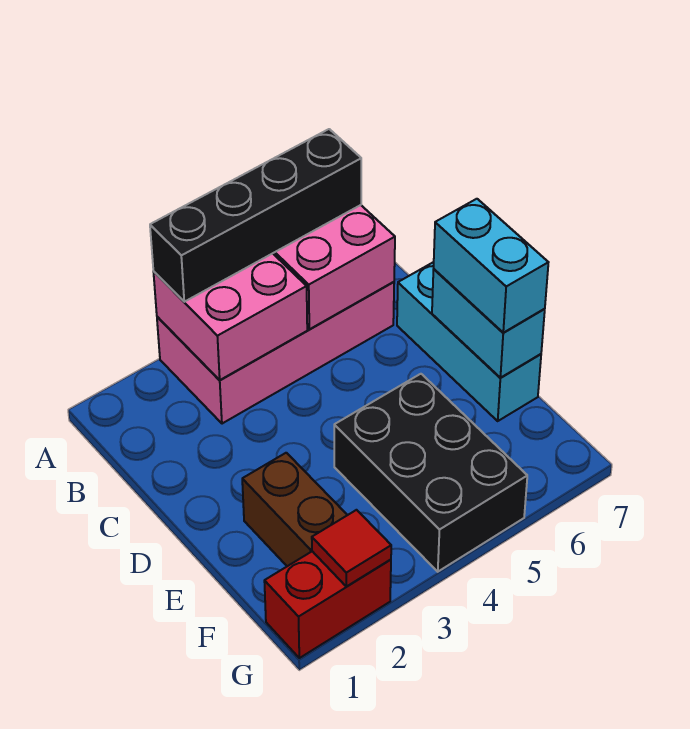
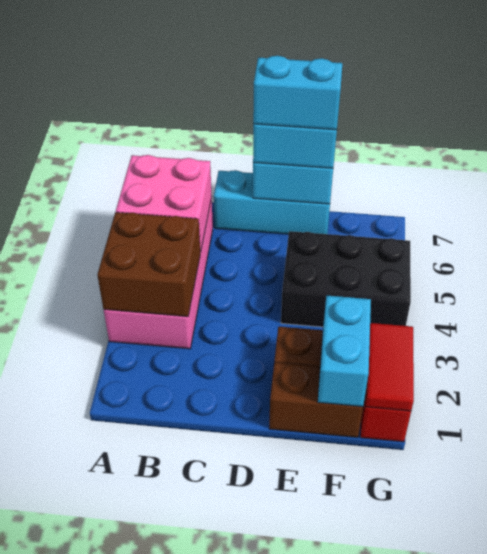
pink brick A3:B4 level 2 -> brown brick A3:B4 level 2
black brick A3:A6 level 3 -> none
none -> cyan brick D7:E7 level 4
none -> brown brick E1:F1 level 1
none -> cyan brick F1:F2 level 2
red tile G2 level 2 -> red tile G1:G2 level 2

